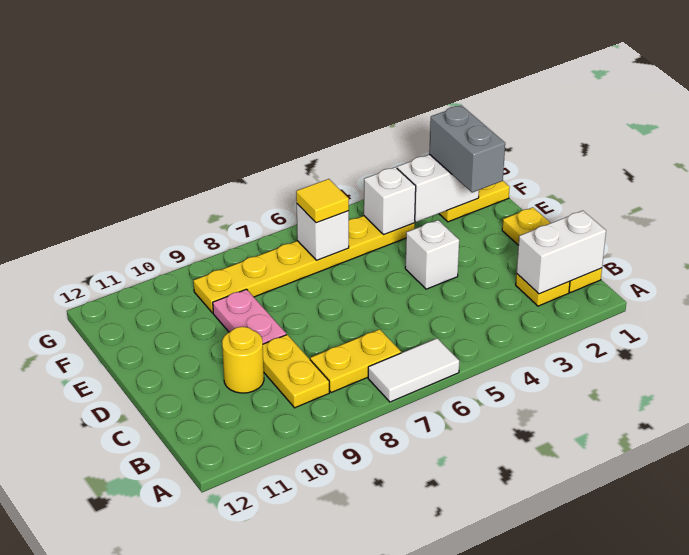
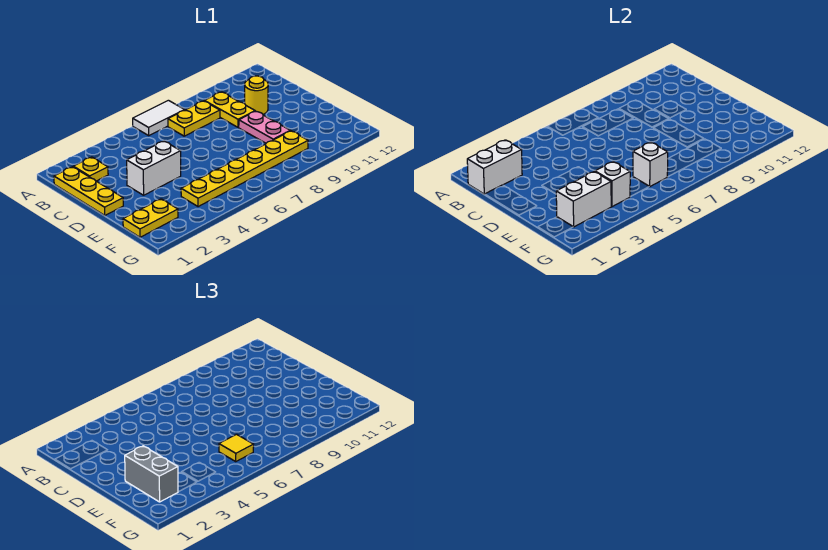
white brick D4 level 1 -> white brick D3:D4 level 1

